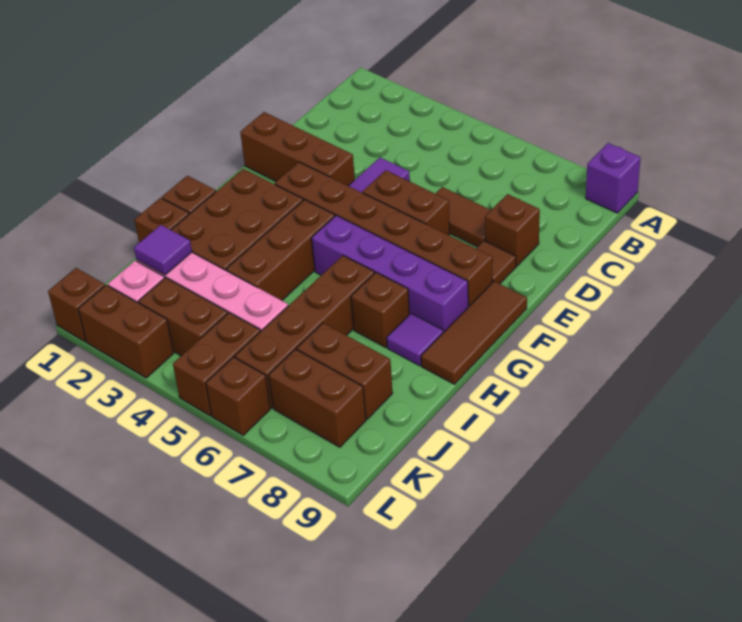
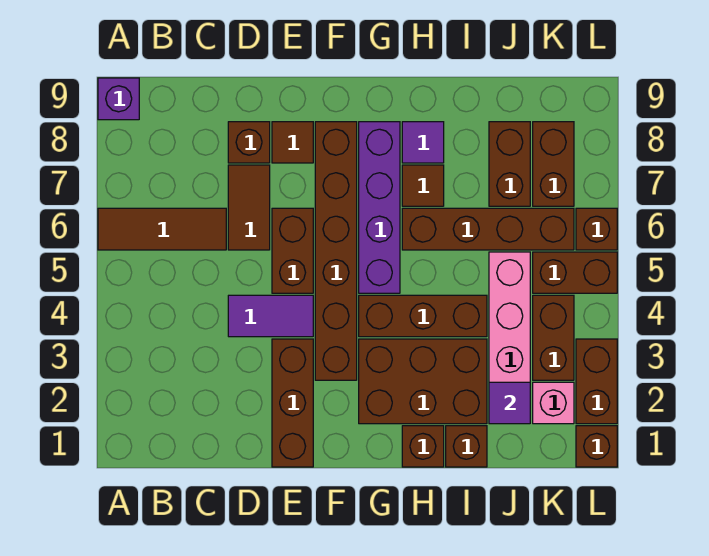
brown tile F9:H9 level 1 -> brown tile A6:C6 level 1
brown brick H7 level 1 -> brown tile H7 level 1

